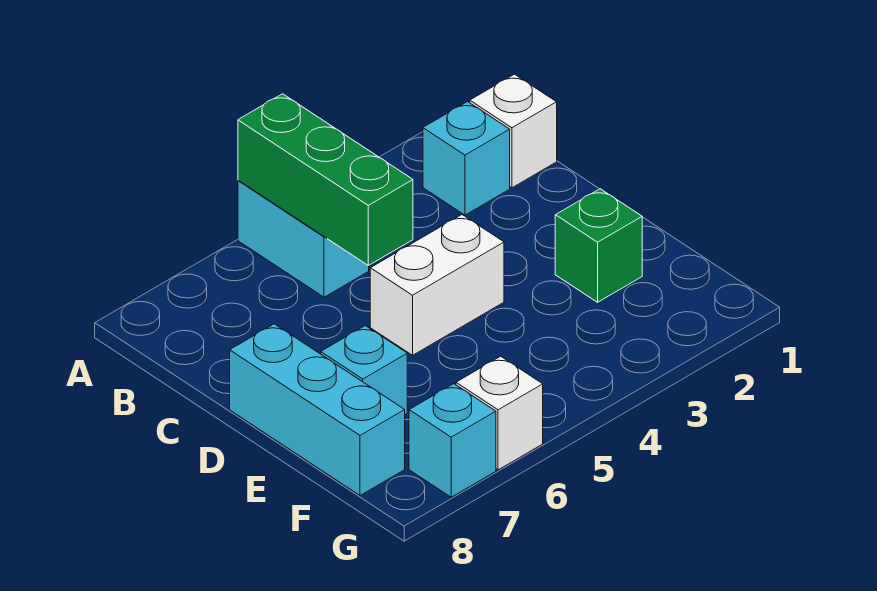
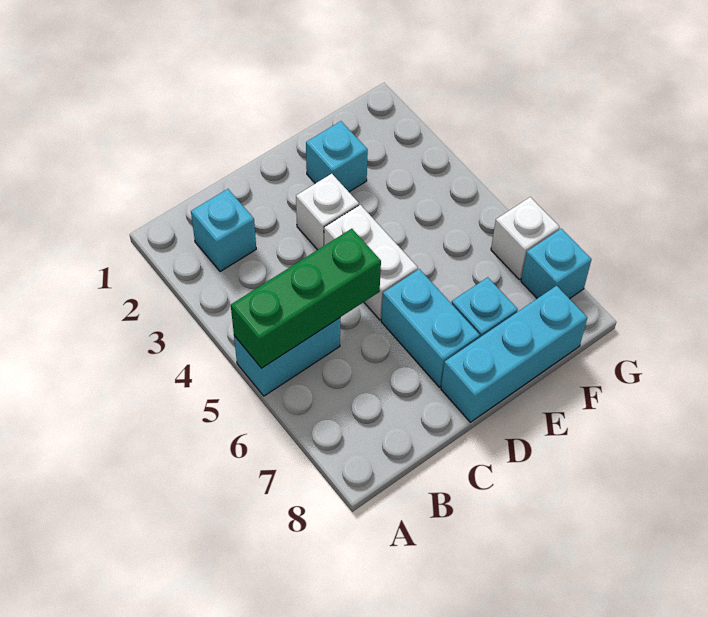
white brick B1 level 1 -> white brick D3 level 1
none -> cyan brick D6:D7 level 1
green brick E2 level 1 -> cyan brick E2 level 1

